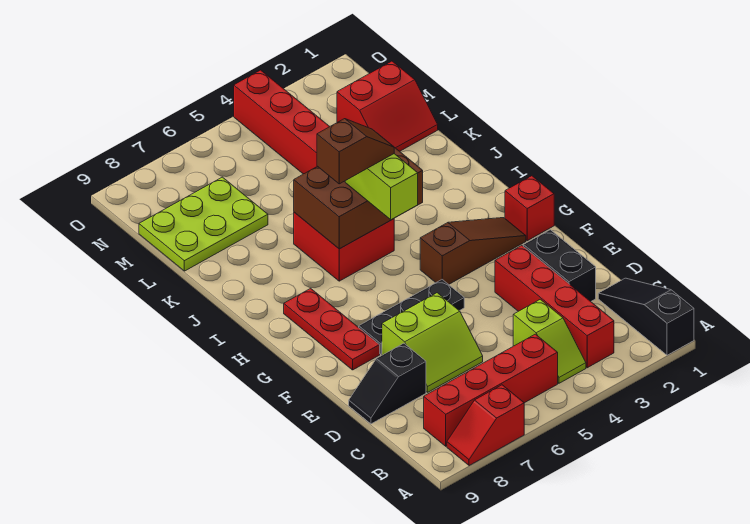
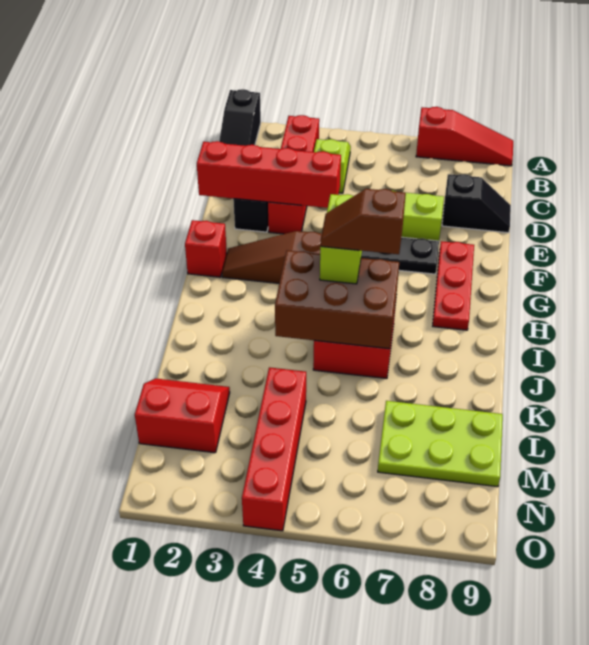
red slope A7:A8 level 1 top 7 -> red slope A7:A9 level 1 top 7
red brick B5:B8 level 1 -> red brick E1:E4 level 2

